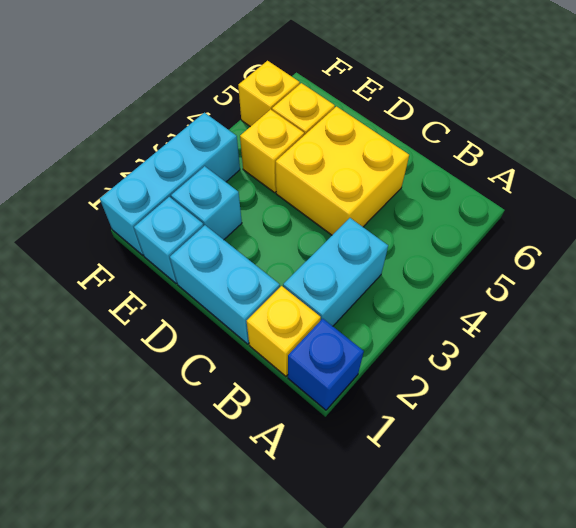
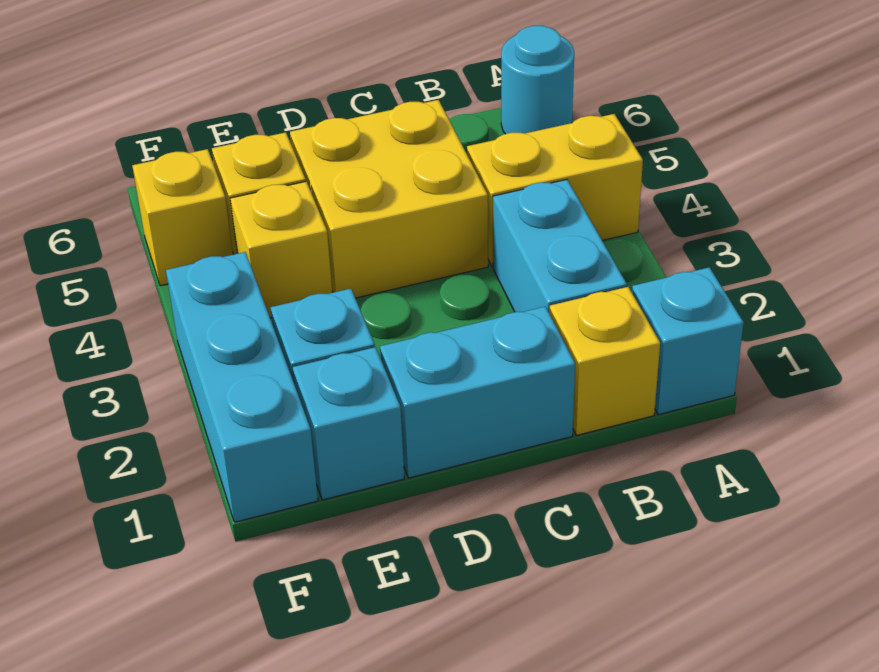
blue brick A1 level 1 -> cyan brick A1 level 1
none -> yellow brick A4:B4 level 1
none -> cyan round brick A6 level 1

